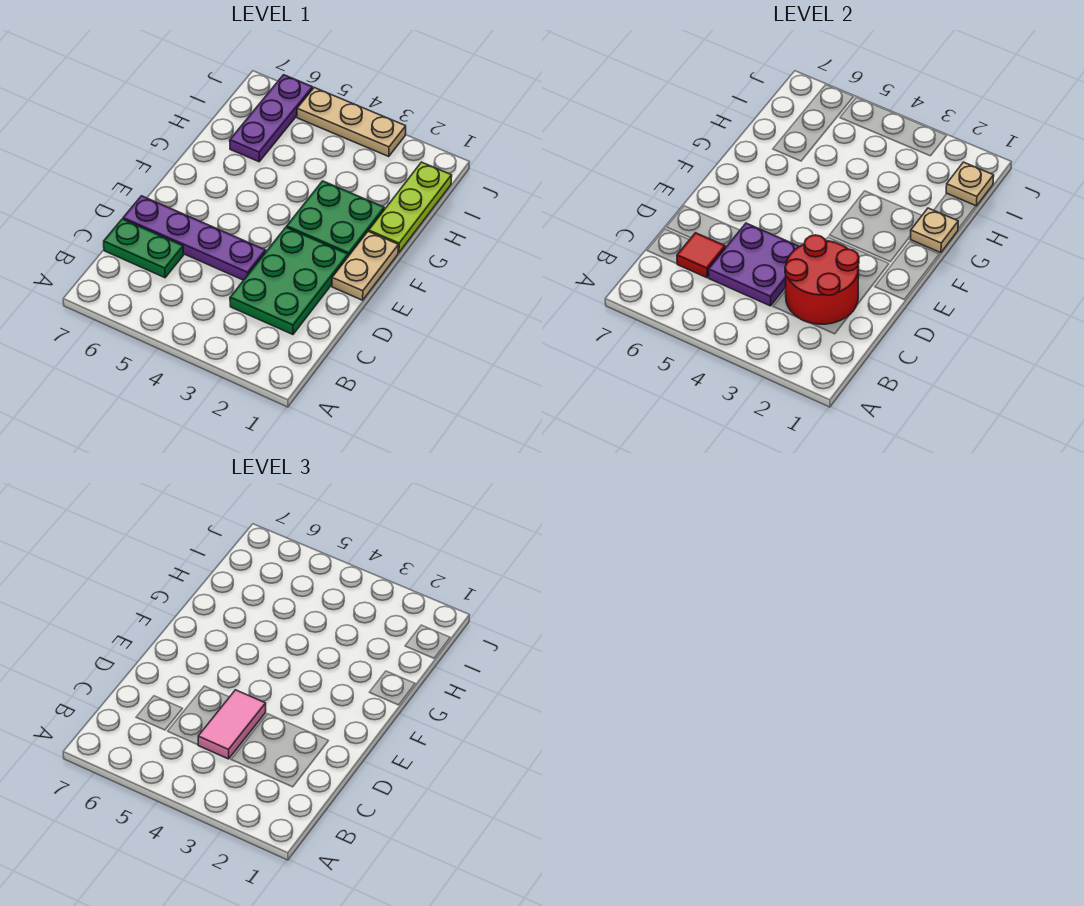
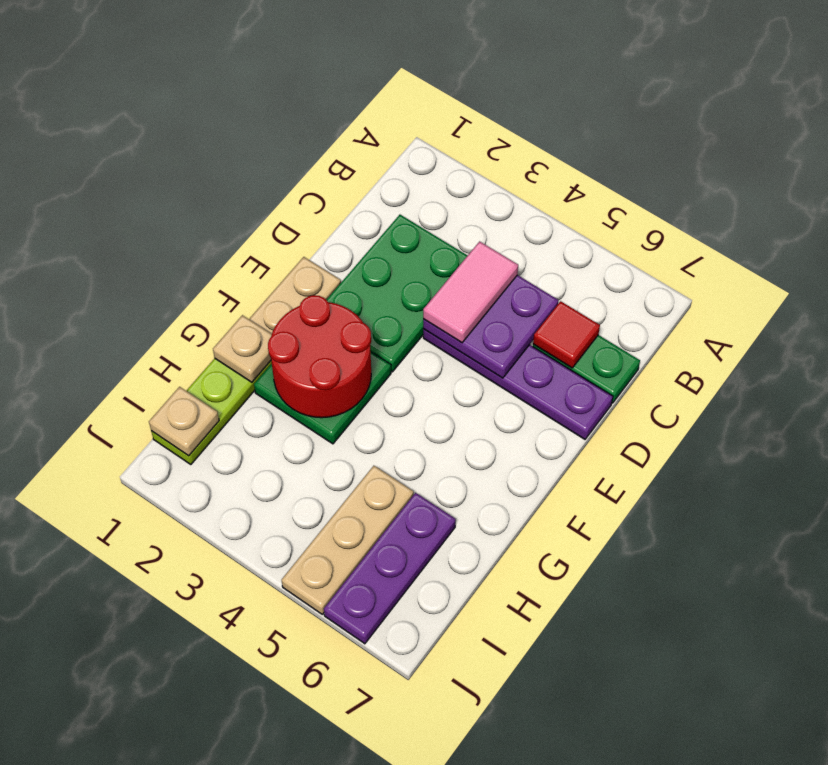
red round brick C2:D3 level 2 -> red round brick F2:G3 level 2
tan plate J3:J5 level 1 -> tan plate H5:J5 level 1

